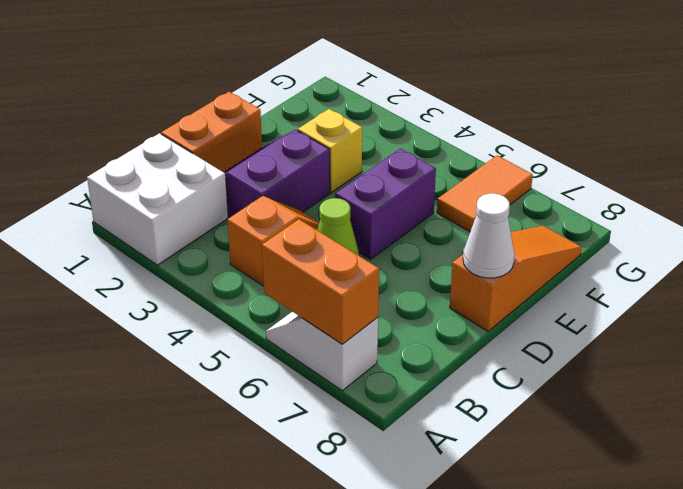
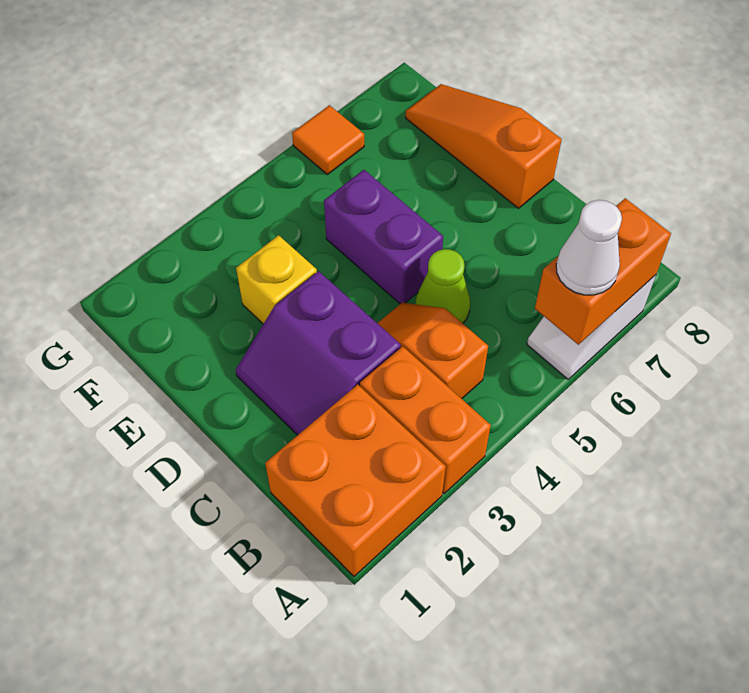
white brick A1:B2 level 1 -> orange brick A1:B2 level 1
orange brick C1:D1 level 1 -> orange brick A3:B3 level 1
white cone D8 level 2 -> white cone A6 level 3
orange tile F6:G6 level 1 -> orange tile G6 level 1

